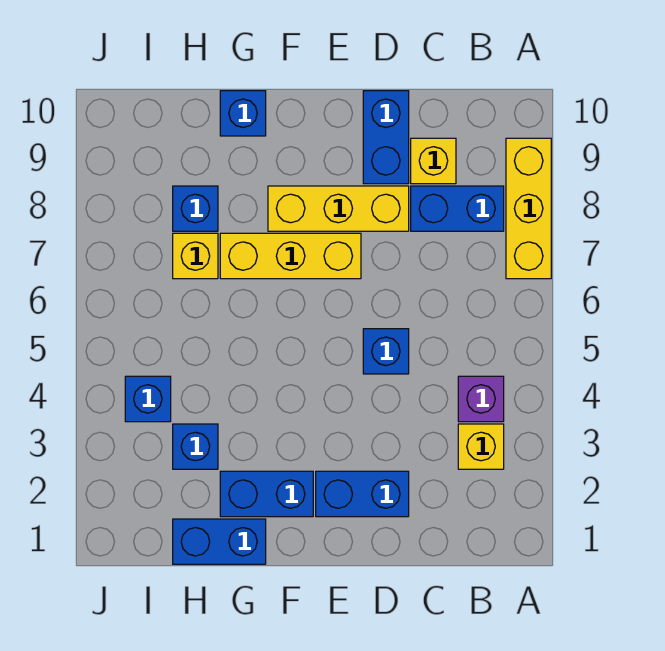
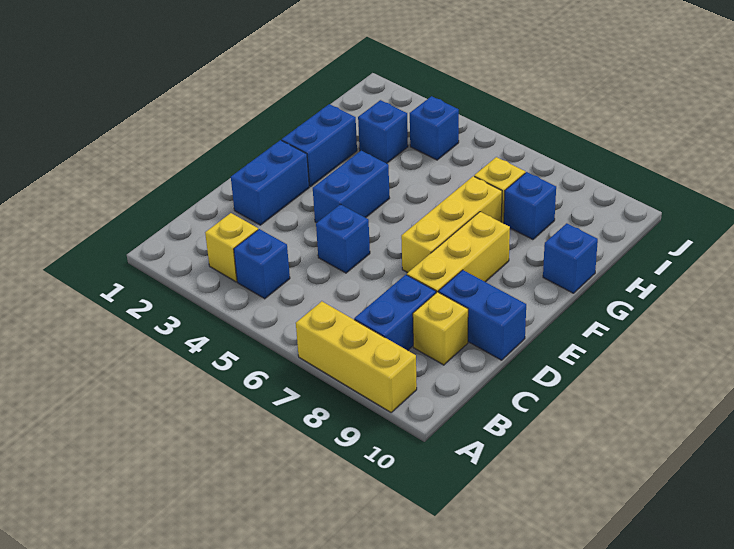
purple brick B4 level 1 -> blue brick B4 level 1
blue brick G1:H1 level 1 -> blue brick E4:F4 level 1

